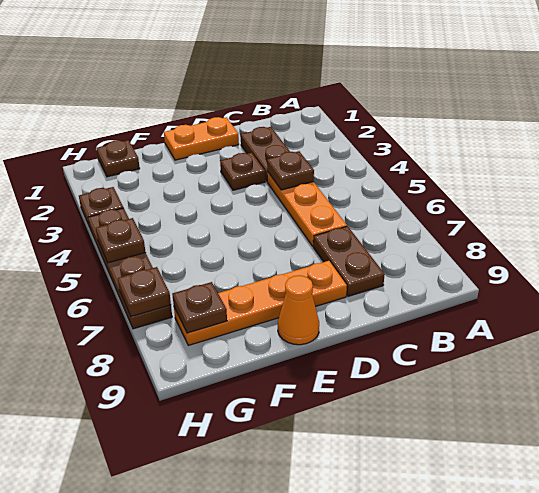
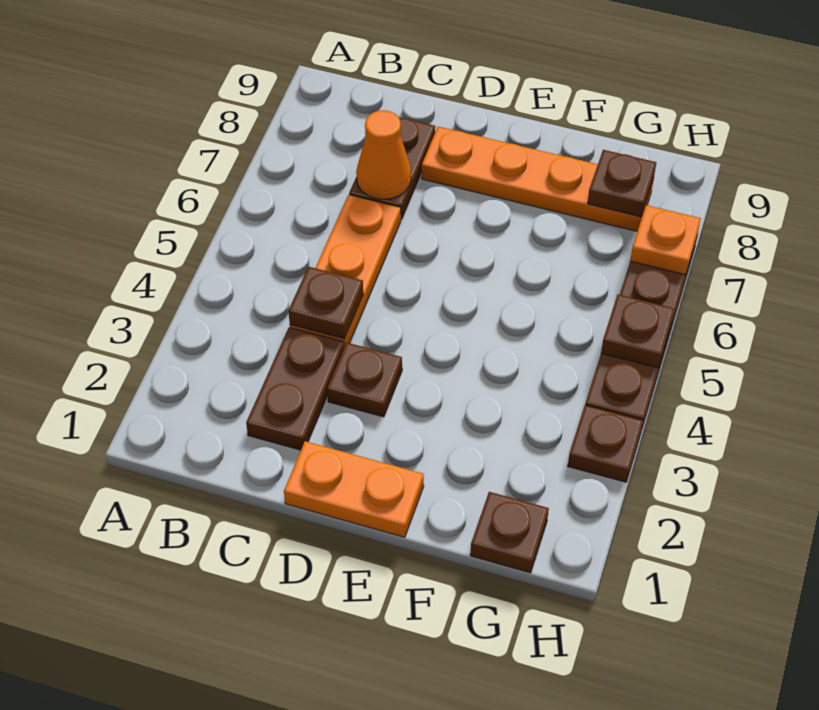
orange cone E9 level 1 -> orange cone C7 level 2
brown plate H7 level 2 -> orange plate H7 level 2

